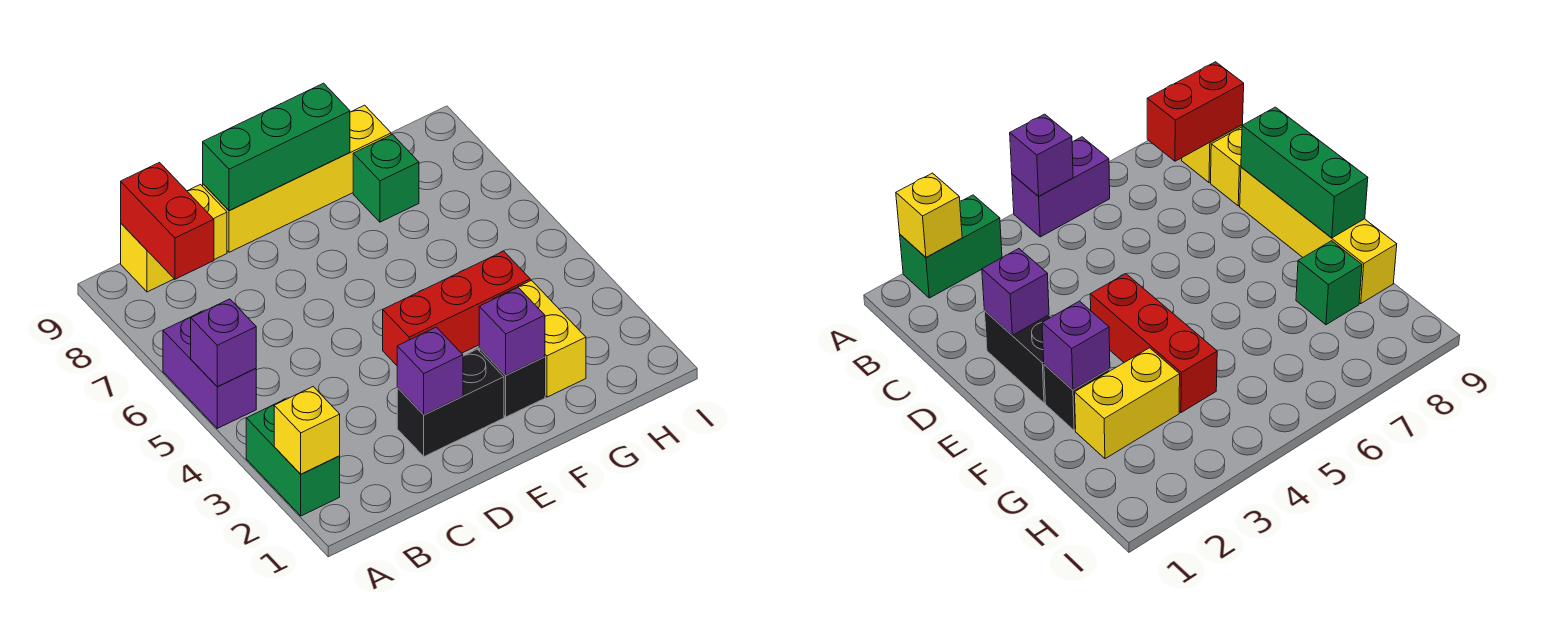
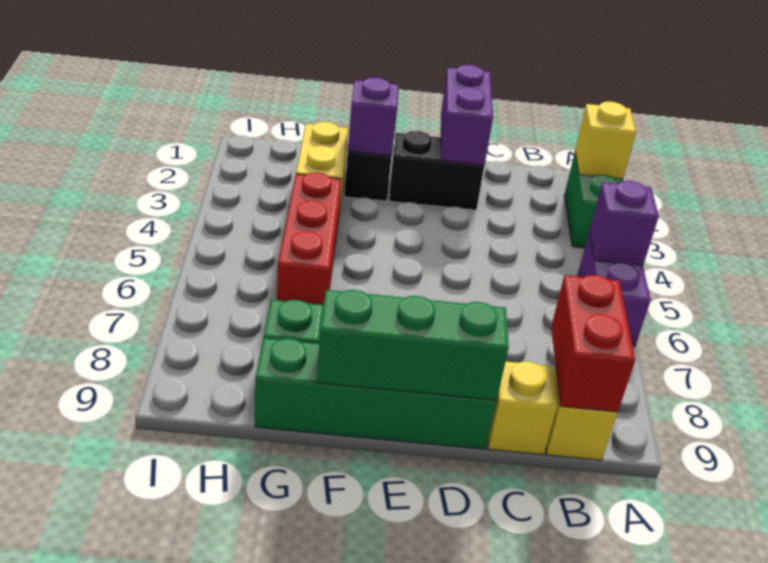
purple brick D2 level 2 -> purple brick D1:D2 level 2
yellow brick D9:G9 level 1 -> green brick D9:G9 level 1
red brick E4:G4 level 1 -> red brick G4:G6 level 1

